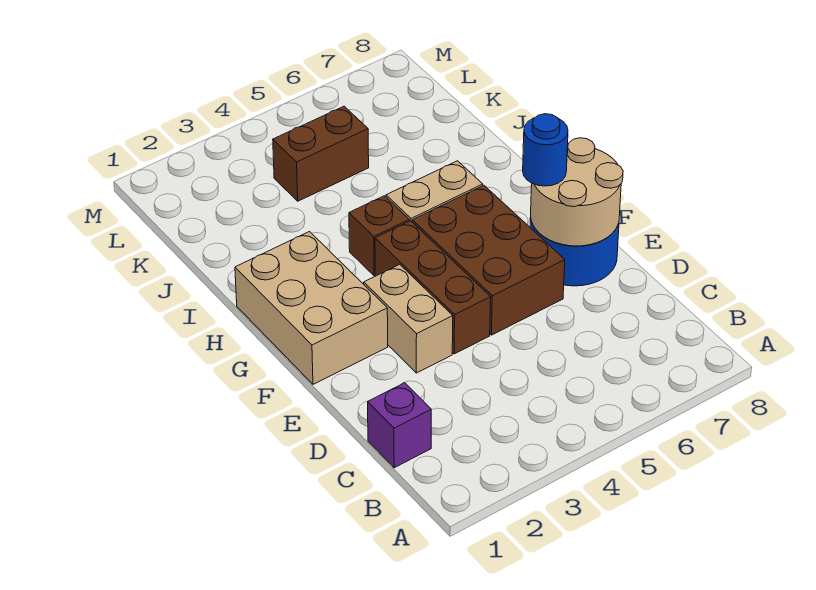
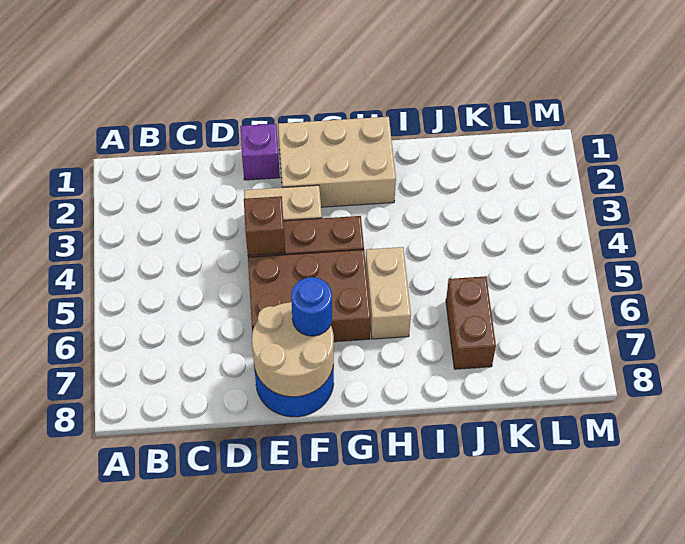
purple brick C1 level 1 -> purple brick E1 level 1
brown brick H4 level 1 -> brown brick E4 level 2
brown brick K4:K5 level 1 -> brown brick J6:J7 level 1

